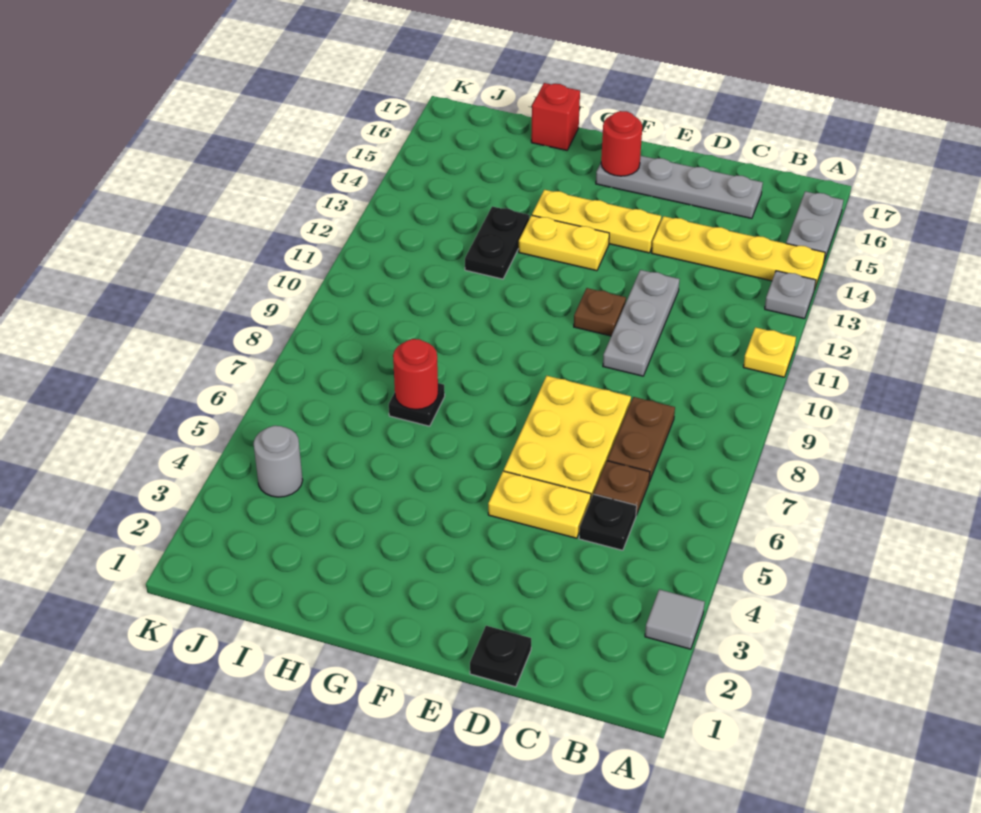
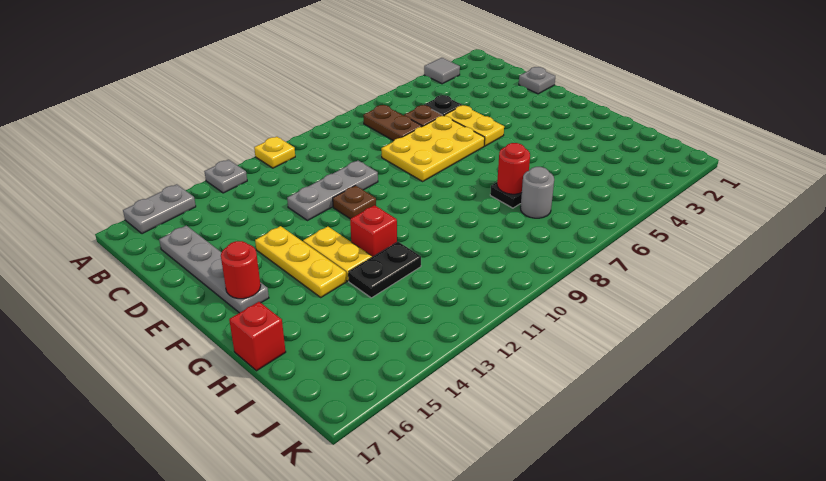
yellow plate A14:D14 level 1 -> none
brown plate C7:C8 level 1 -> brown plate B7:C7 level 1
black plate D1 level 1 -> grey plate D1 level 1
none -> red brick G12 level 1
grey round brick J4 level 1 -> grey round brick I7 level 1

